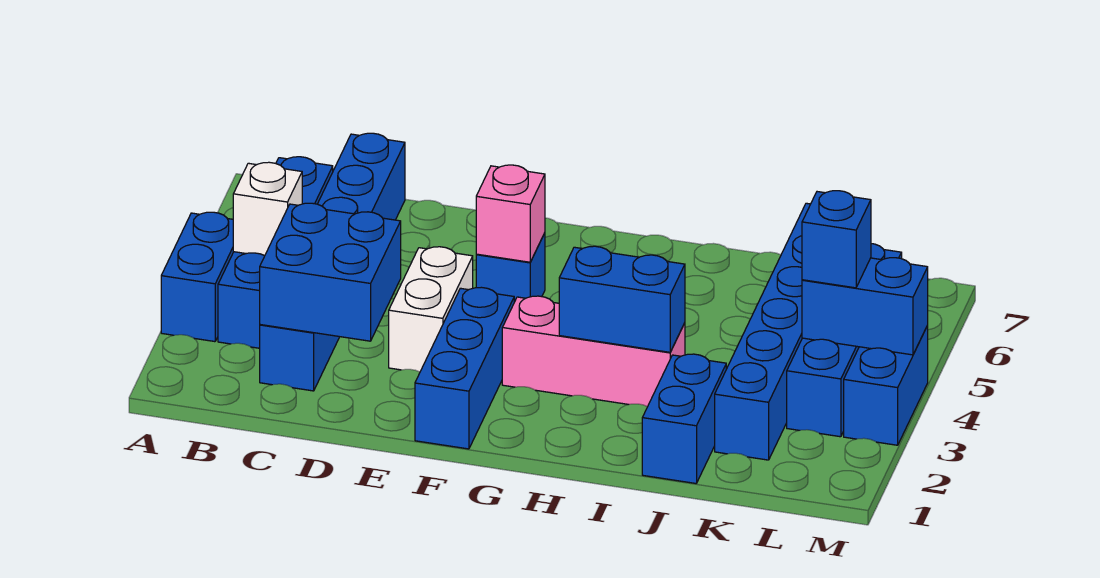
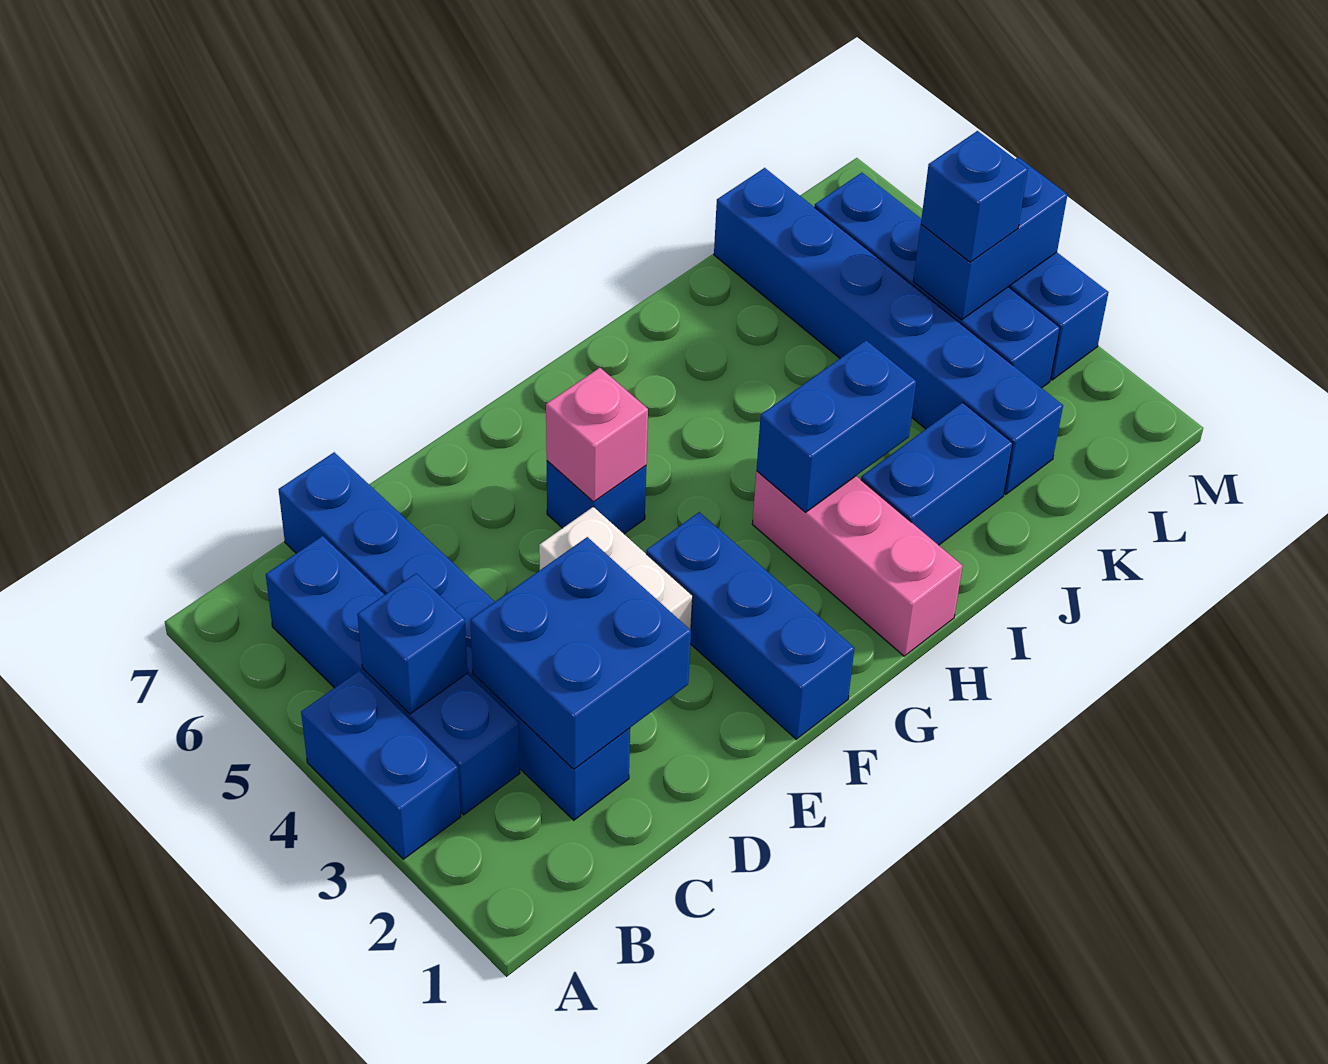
white brick B4 level 2 -> blue brick B4 level 2
pink brick G3:I3 level 1 -> pink brick H1:H3 level 1
blue brick J1:J2 level 1 -> blue brick I2:J2 level 1

